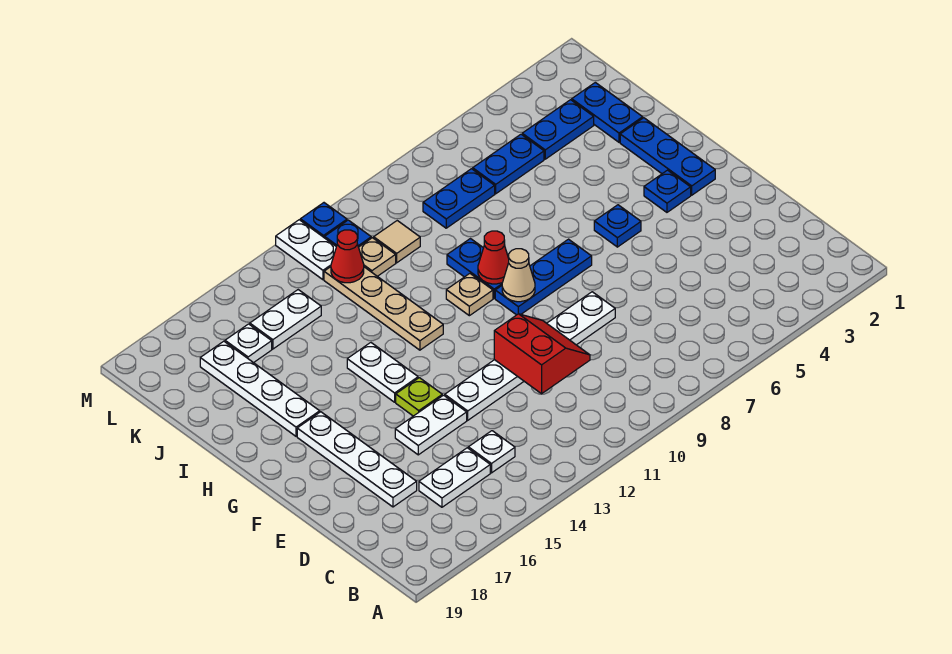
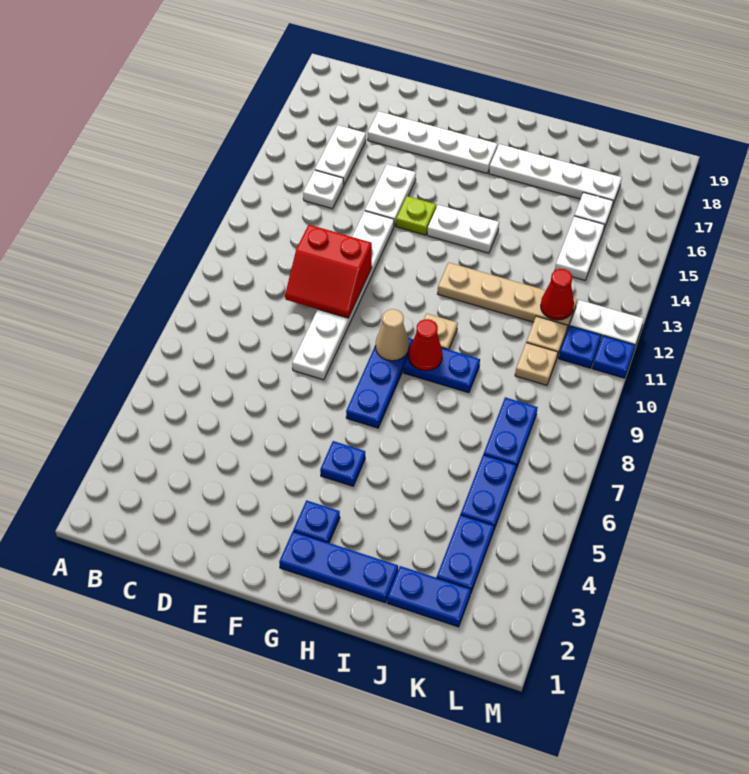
tan tile K10 level 1 -> tan plate K10 level 1

